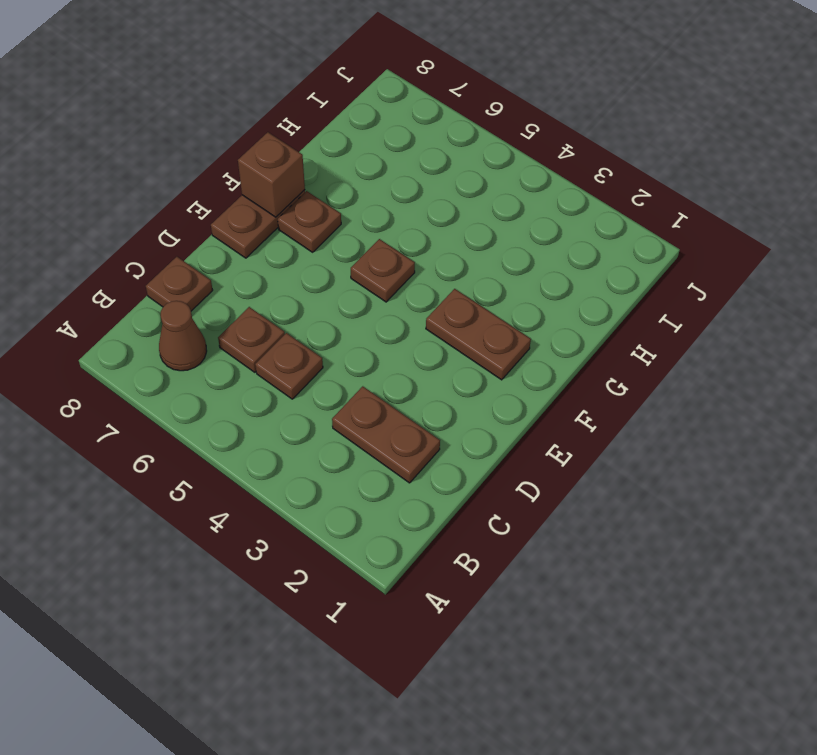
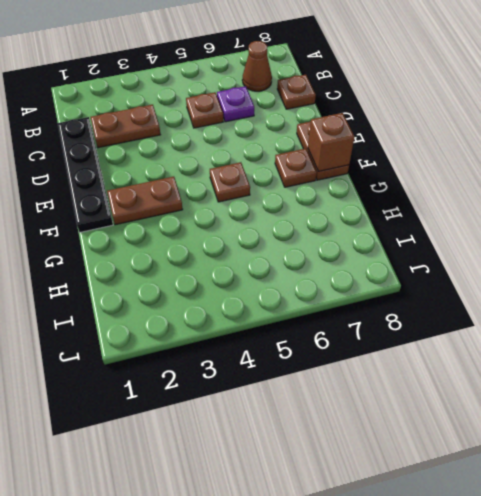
none -> black plate C1:F1 level 1
brown plate C6 level 1 -> purple plate C6 level 1

